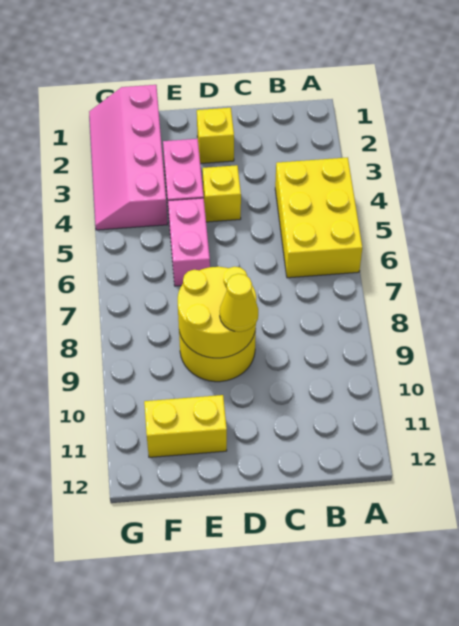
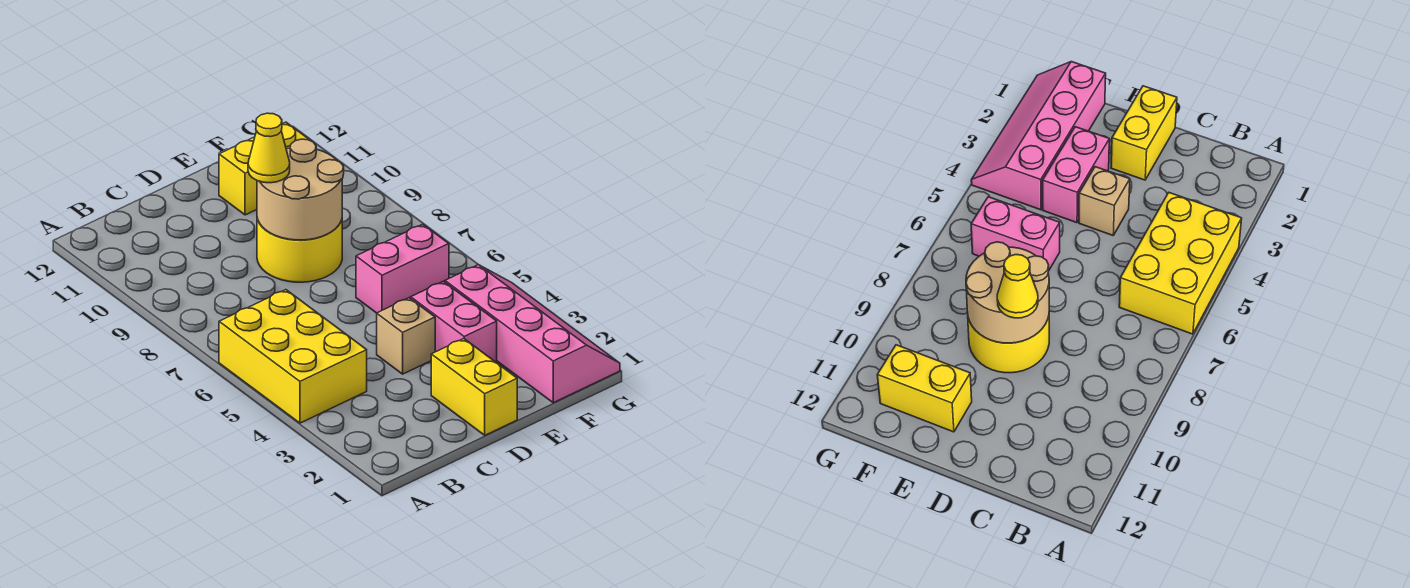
yellow brick D2 level 1 -> yellow brick D1:D2 level 1
yellow brick D4 level 1 -> tan brick D4 level 1
yellow round brick D8:E9 level 2 -> tan round brick D8:E9 level 2
pink brick E5:E6 level 1 -> pink brick E6:F6 level 1

